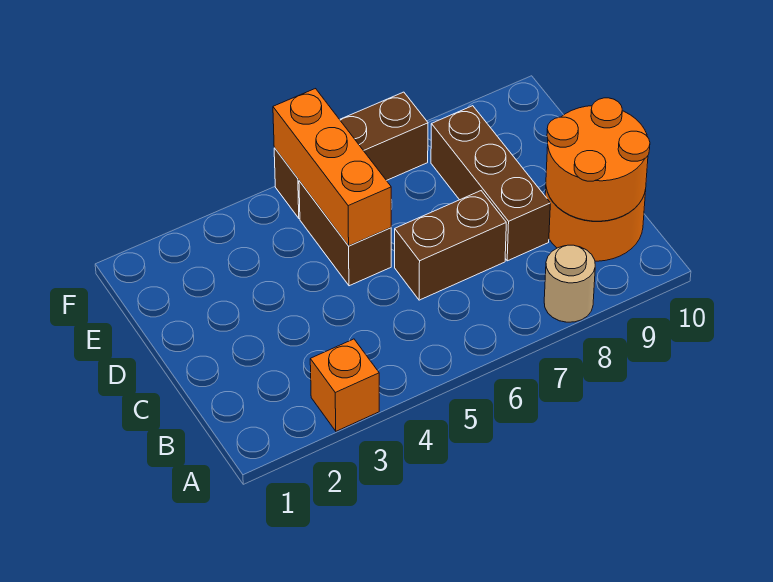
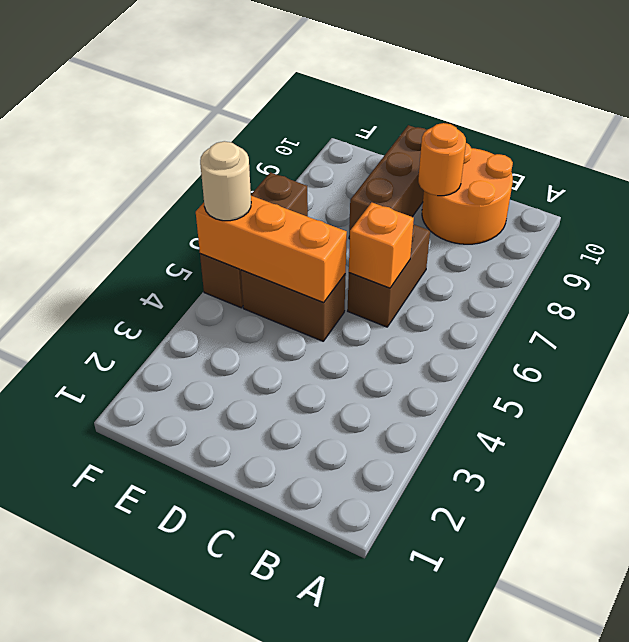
orange brick A3 level 1 -> orange brick C6 level 2
tan round brick A8 level 1 -> tan round brick F5 level 3
orange round brick B9:C10 level 2 -> orange round brick C9 level 2
brown brick C8:E8 level 1 -> brown brick D8:D10 level 1

